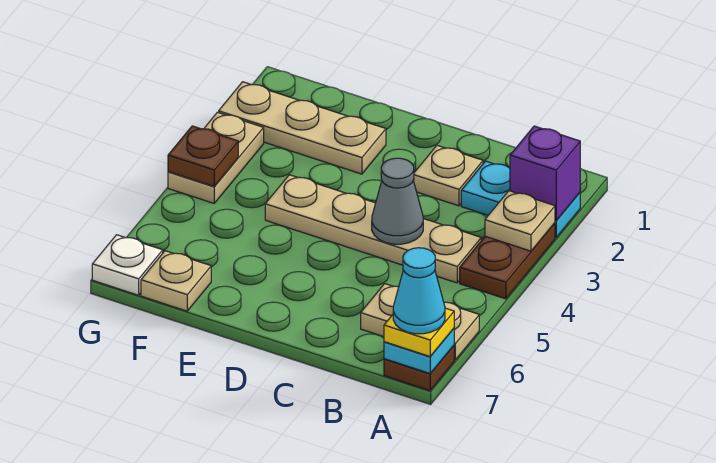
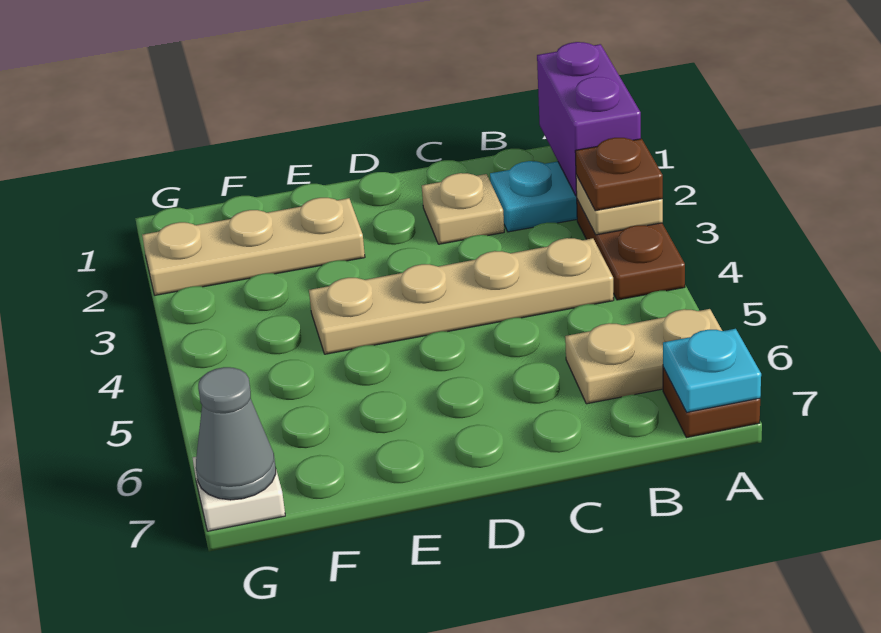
purple brick A2 level 2 -> purple brick A1:A2 level 2
yellow plate A7 level 3 -> none
cyan cone A7 level 4 -> none
grey cone C4 level 2 -> grey cone G7 level 2
tan plate F7 level 1 -> none
tan plate G3:G4 level 1 -> none
brown plate G4 level 2 -> brown plate A3 level 3

